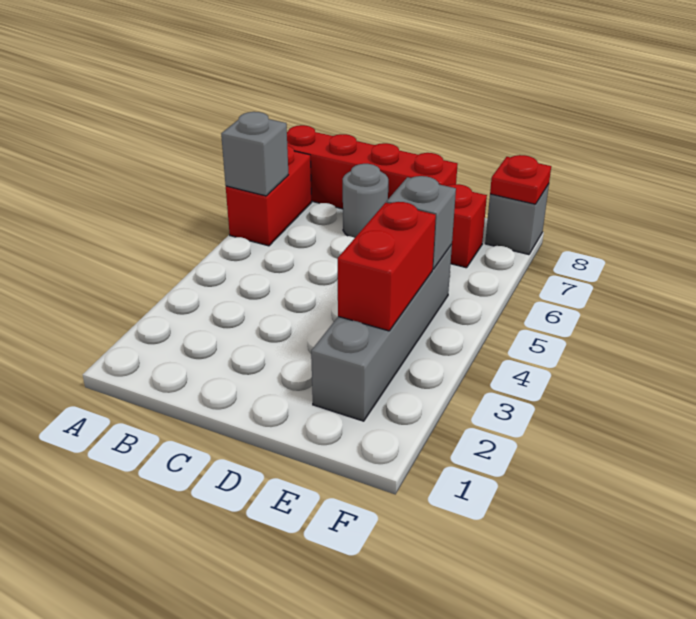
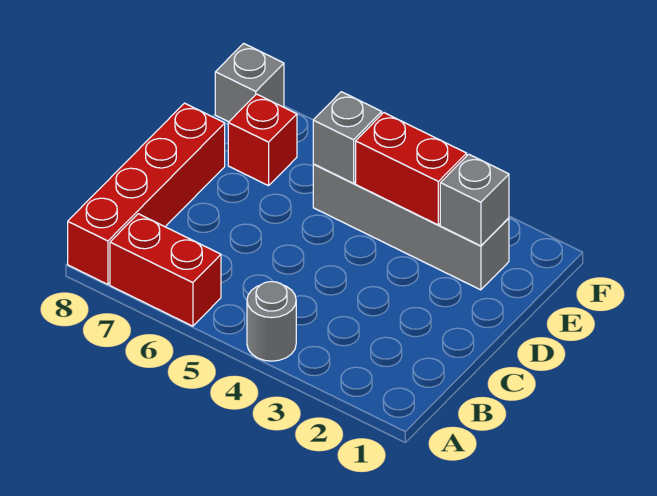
grey brick A6 level 2 -> grey brick E2 level 2
grey round brick C7 level 1 -> grey round brick A4 level 1
red plate F8 level 2 -> none

